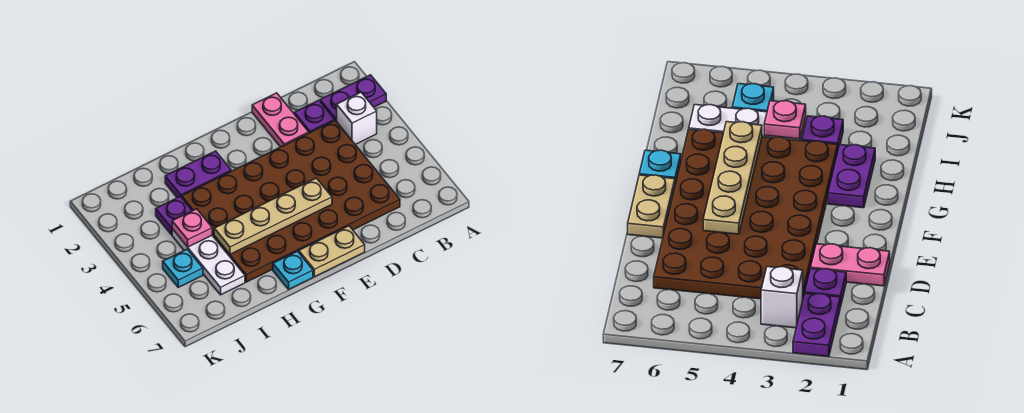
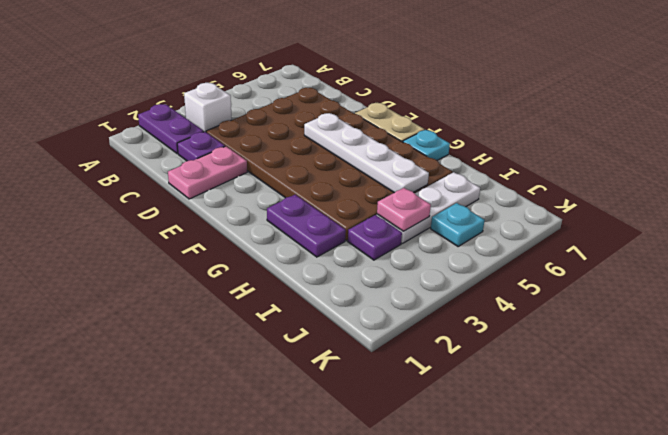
tan plate E5:H5 level 2 -> white plate E5:H5 level 2

